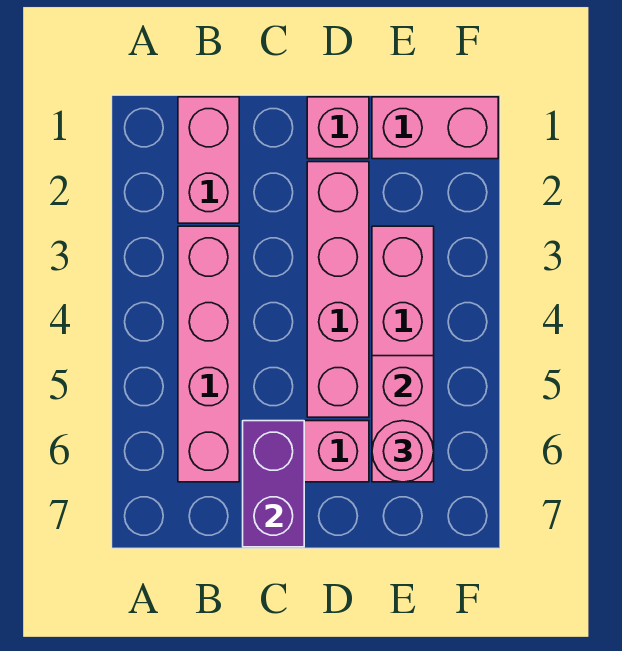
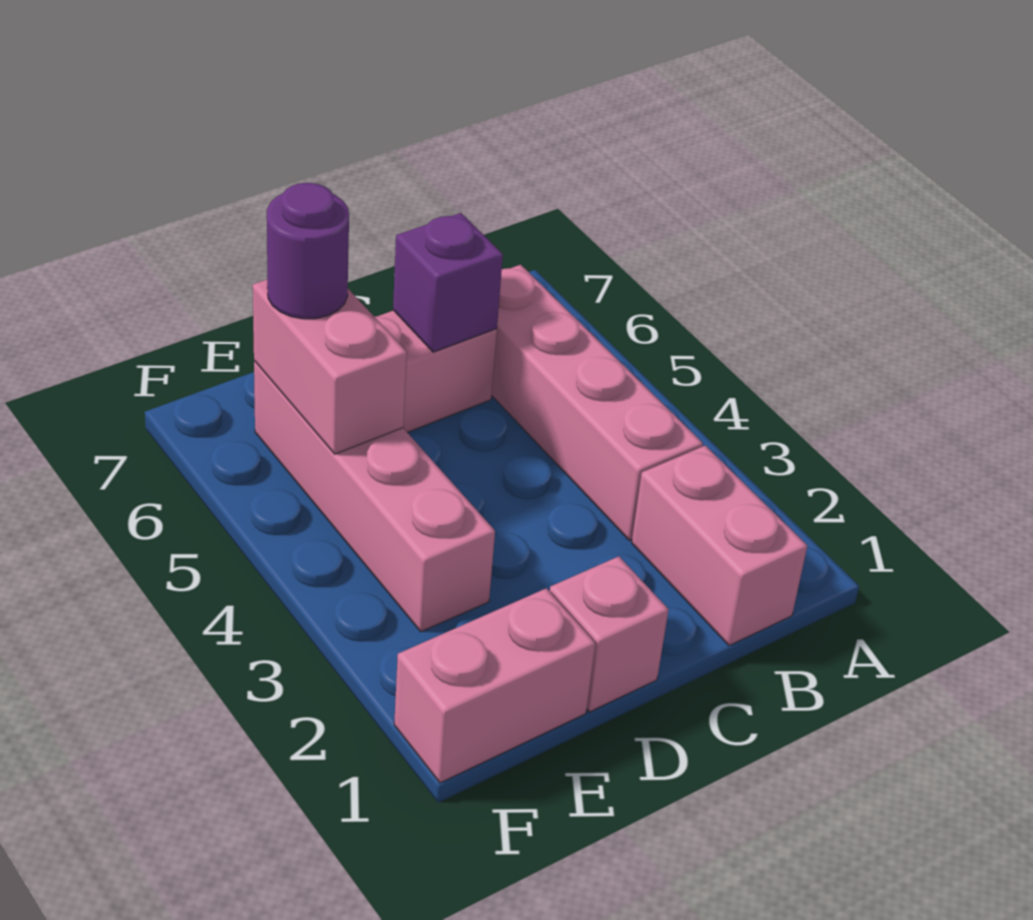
purple brick C6:C7 level 2 -> purple brick C6 level 2
pink brick D2:D5 level 1 -> none
pink round brick E6 level 3 -> purple round brick E6 level 3

